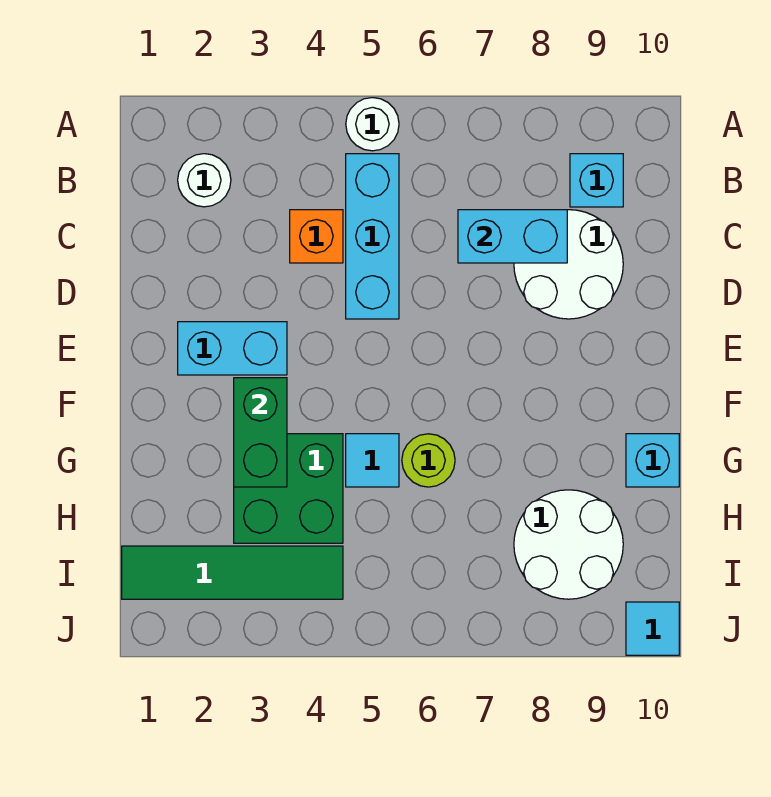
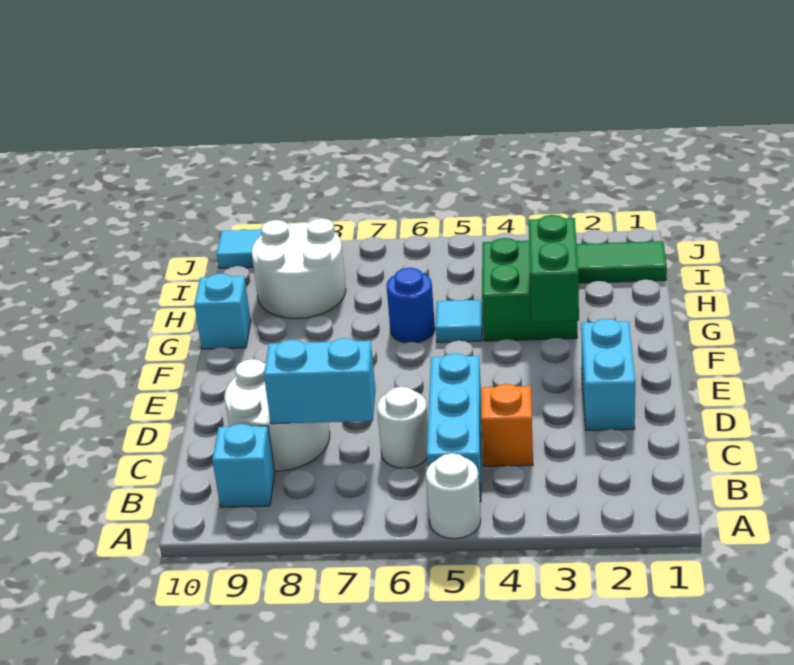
white round brick B2 level 1 -> white round brick C6 level 1
cyan brick E2:E3 level 1 -> cyan brick D2:E2 level 1
lime round brick G6 level 1 -> blue round brick G6 level 1

